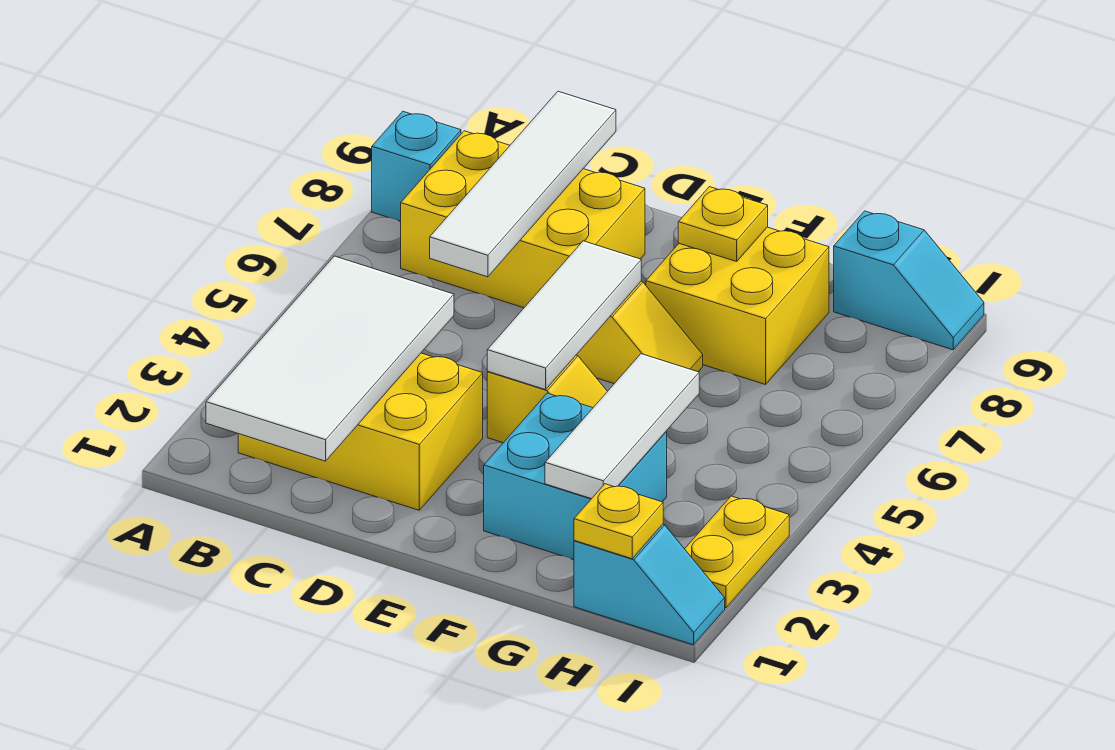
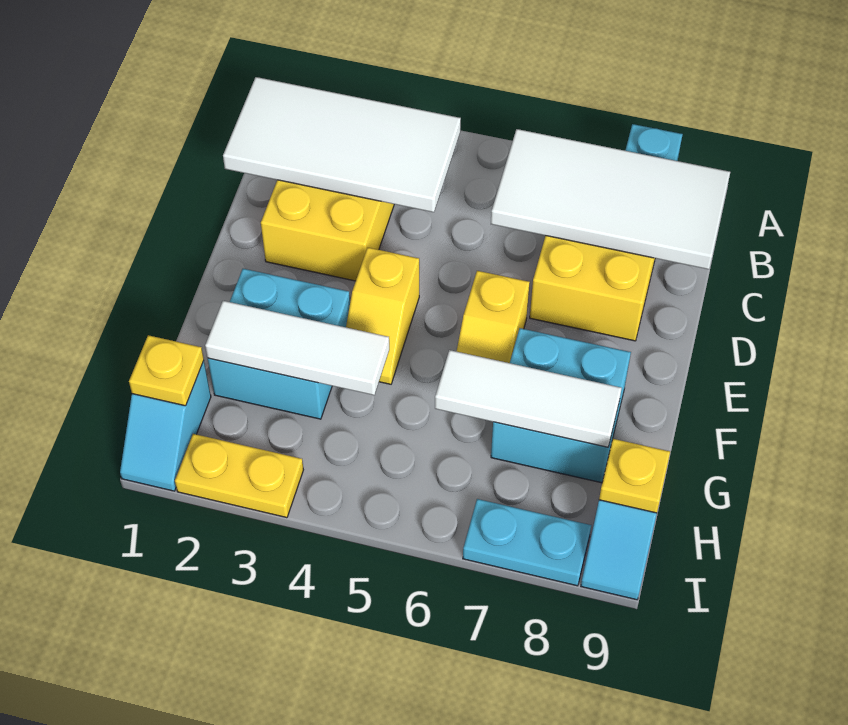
white tile C6:C9 level 2 -> white tile B6:C9 level 2
white tile E4:E6 level 2 -> white tile G6:G8 level 2
yellow brick F7:G8 level 1 -> cyan brick F7:G8 level 1
yellow plate F8 level 2 -> yellow plate H9 level 2
none -> cyan plate I7:I8 level 1

